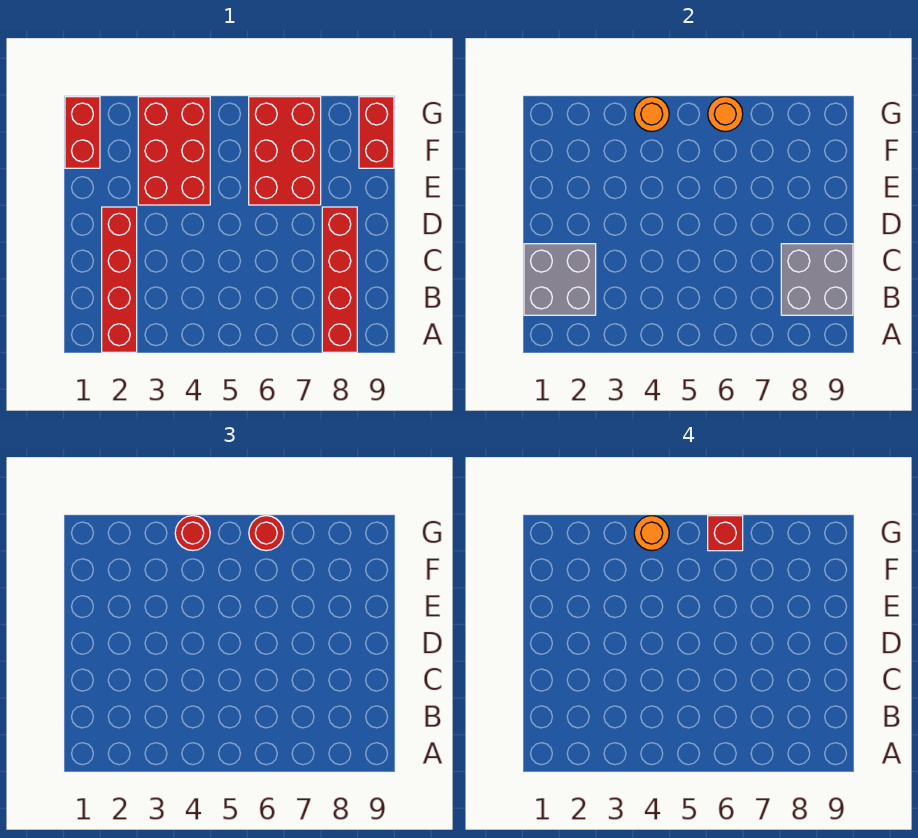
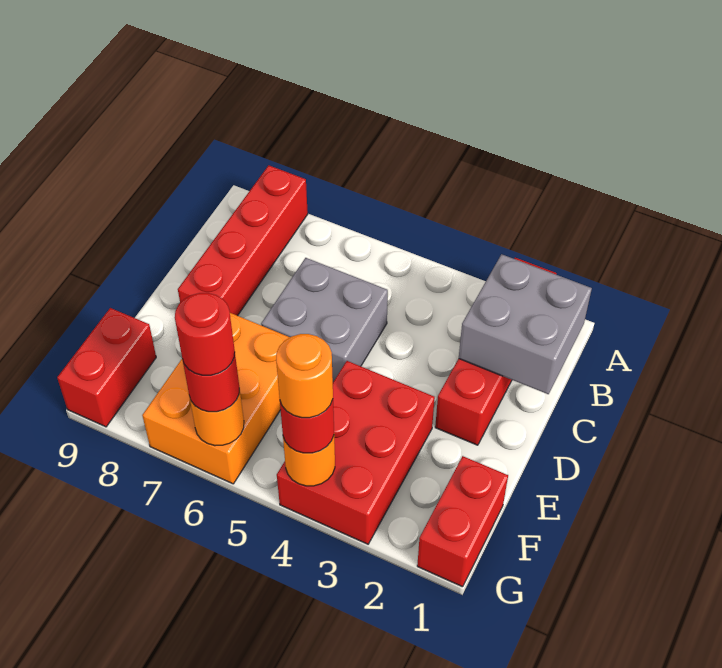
grey brick B8:C9 level 2 -> grey brick C5:D6 level 1
red brick E6:G7 level 1 -> orange brick E6:G7 level 1
red brick G6 level 4 -> red round brick G6 level 4

